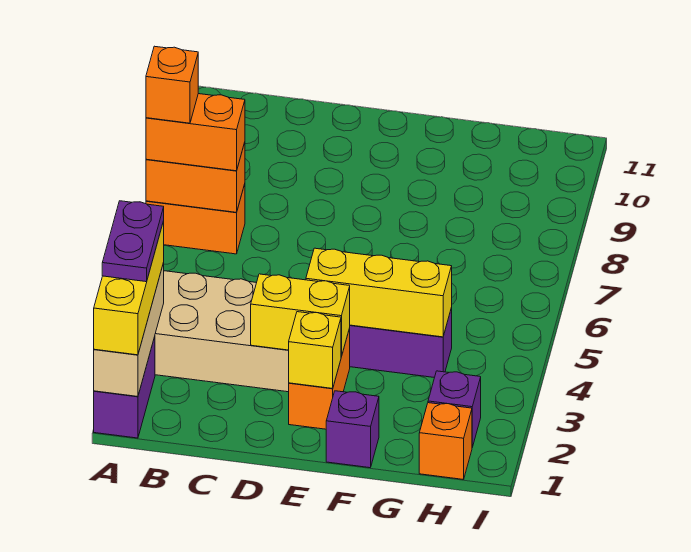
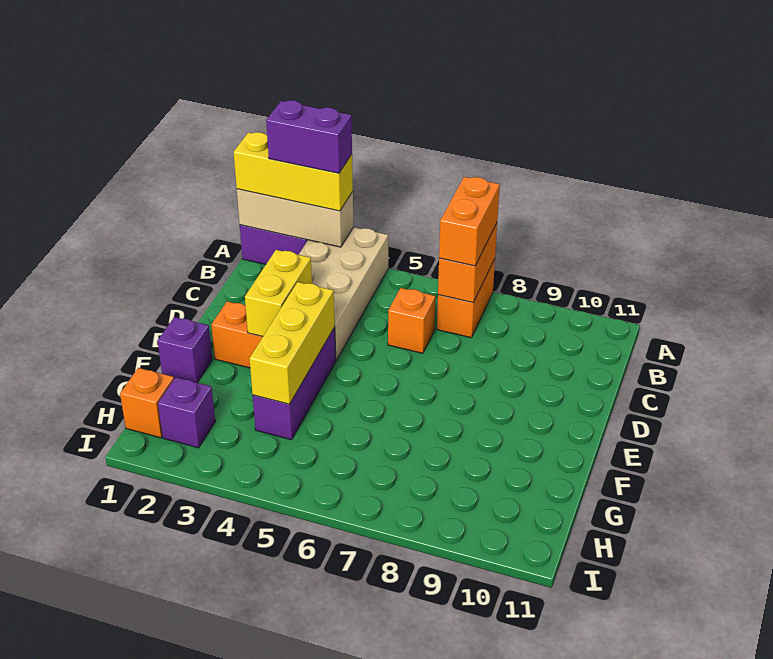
purple plate A2:A3 level 4 -> purple brick A2:A3 level 4
orange brick A7 level 4 -> orange brick C6 level 1
yellow brick E2 level 2 -> none

